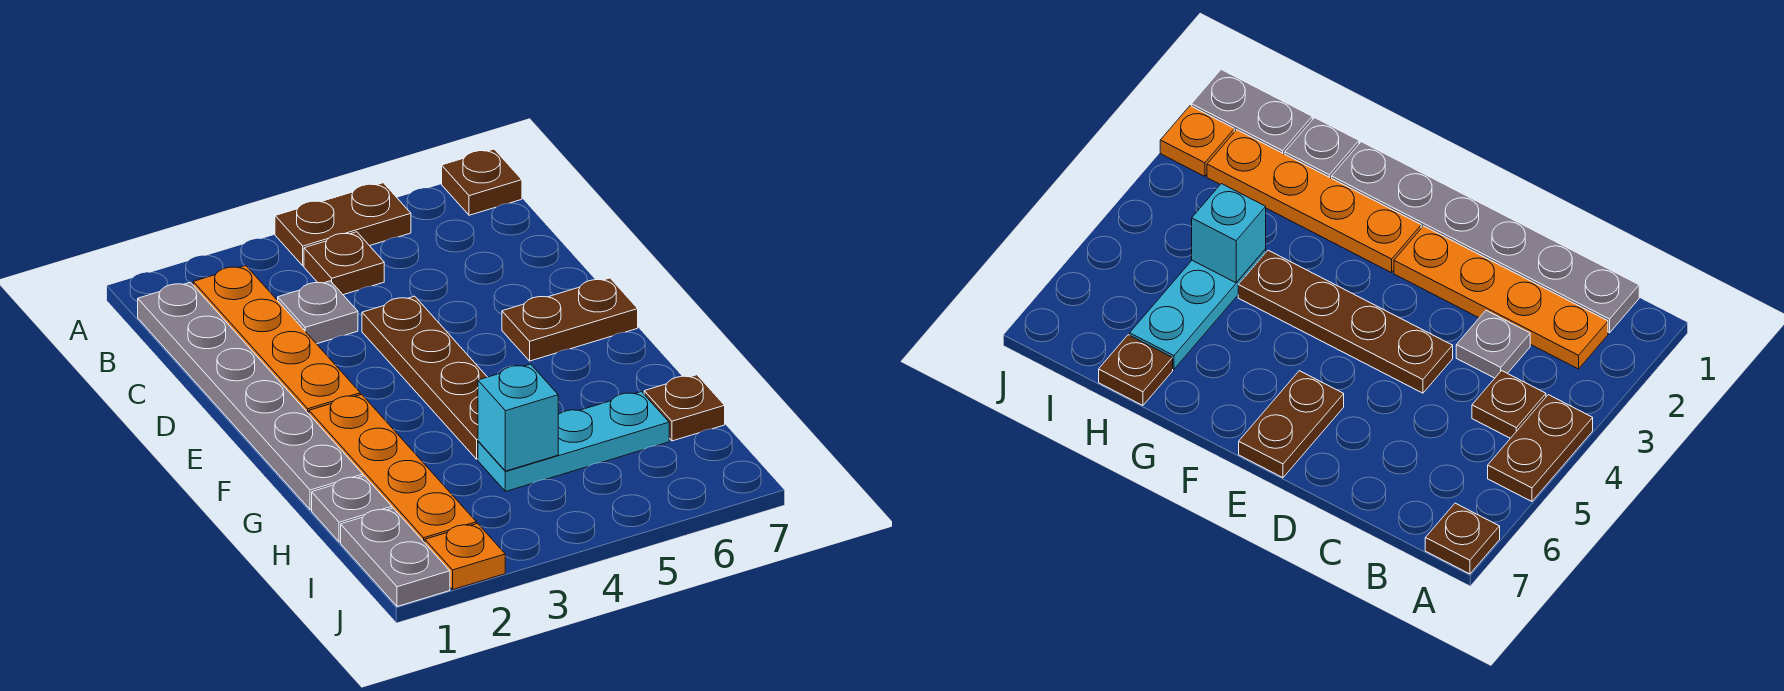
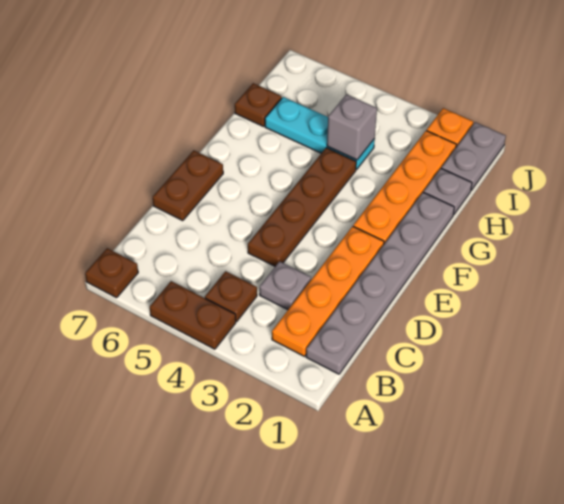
brown plate E6:E7 level 1 -> brown plate D7:E7 level 1
cyan brick H4 level 2 -> grey brick H4 level 2

